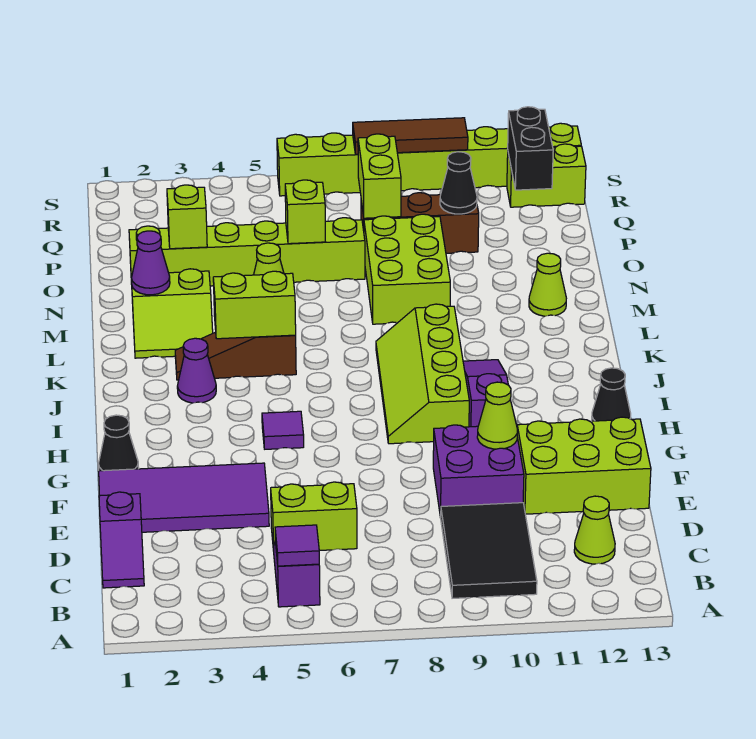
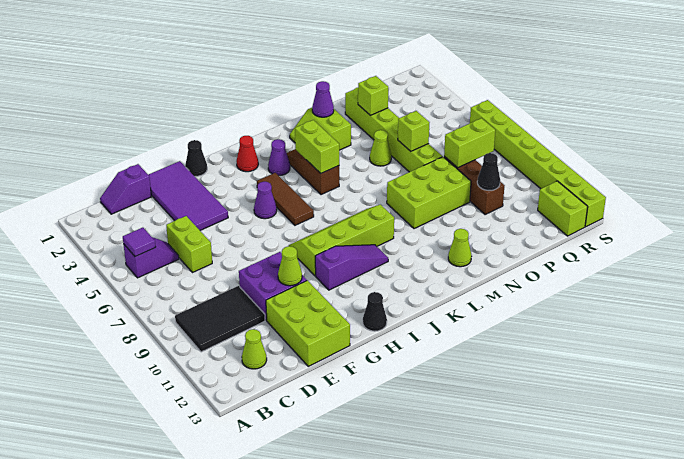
purple tile H5 level 1 -> purple cone H5 level 1
none -> red cone I2 level 1
black brick Q12:R12 level 2 -> none
brown tile S8:S10 level 2 -> brown tile I4:I6 level 1

